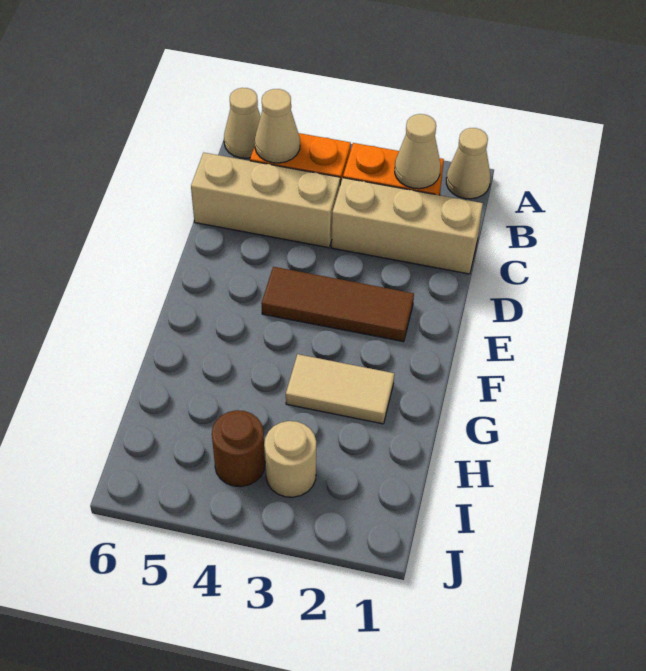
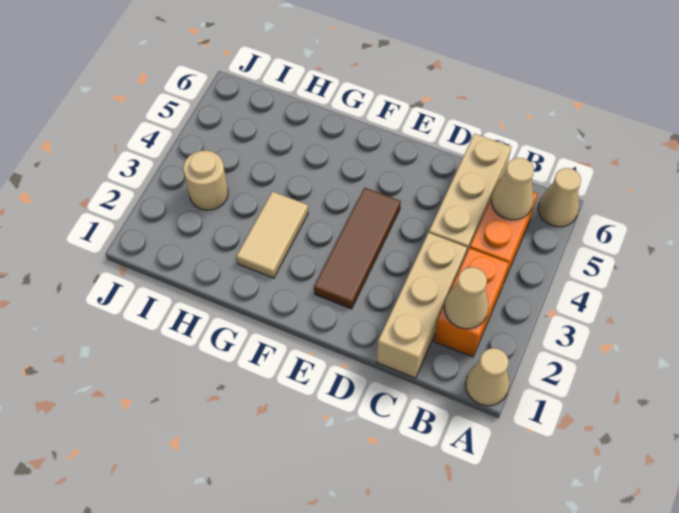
brown round brick I4 level 1 -> none

